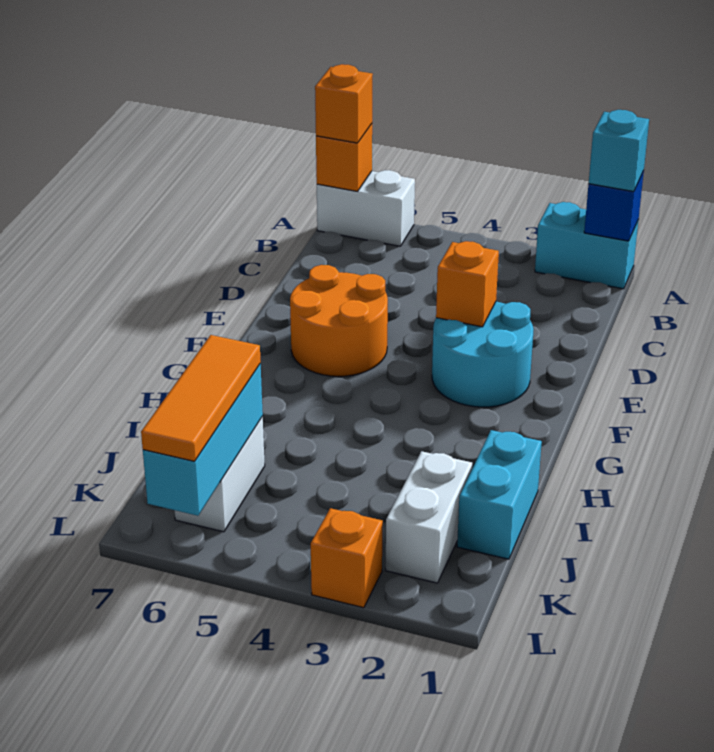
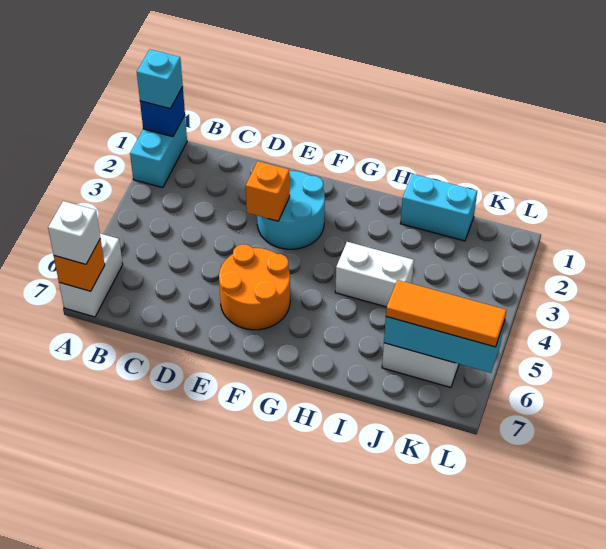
orange brick A7 level 3 -> white brick A7 level 3
white brick J2:K2 level 1 -> white brick H4:I4 level 1
orange brick L3 level 1 -> none

